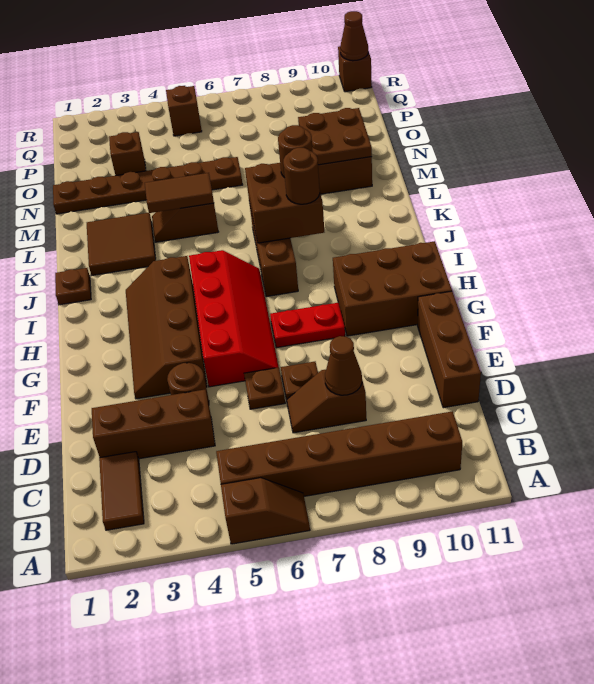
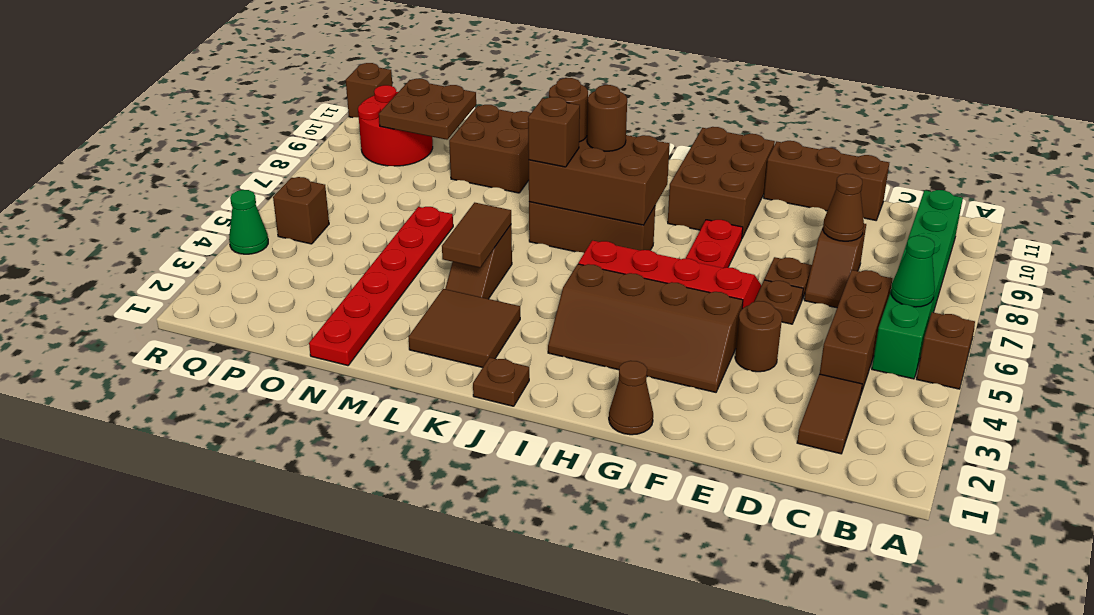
brown tile B2:C2 level 1 -> brown tile C2:C3 level 1
brown brick B5:B10 level 1 -> green brick B5:B10 level 1
none -> green cone B6 level 2
brown brick D2:D4 level 1 -> brown brick C4:C6 level 1
brown brick J7:K8 level 2 -> brown brick I7:K8 level 2
brown plate M9:N10 level 2 -> brown plate O9:P10 level 2
brown plate N1:N6 level 1 -> red plate N1:N6 level 1
brown brick O3 level 1 -> brown brick K7 level 3
none -> red round brick P9:Q10 level 1
none -> green cone R4 level 1
brown cone R11 level 2 -> brown cone G1 level 1

